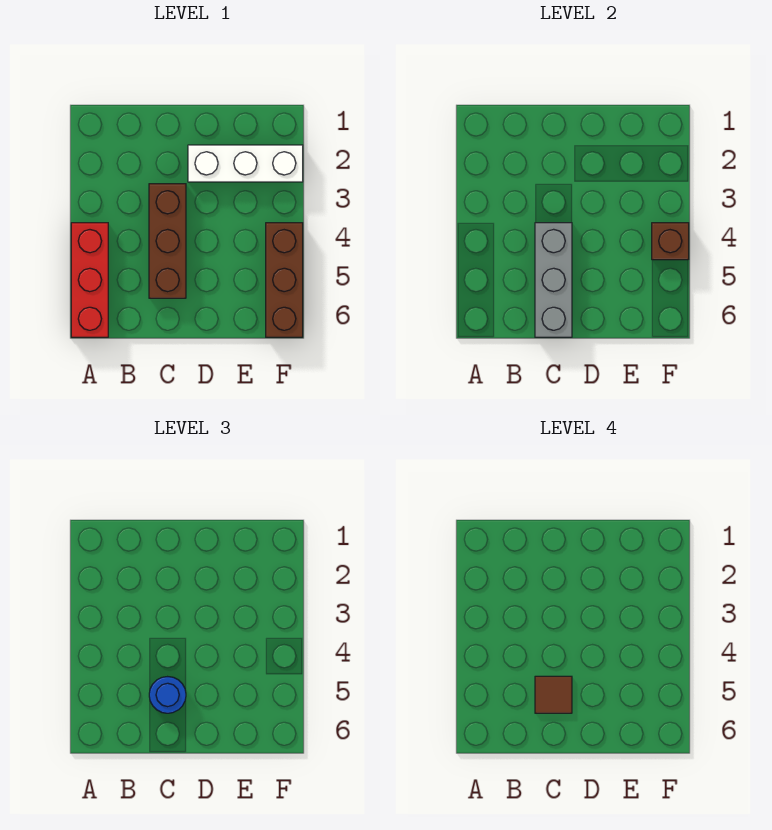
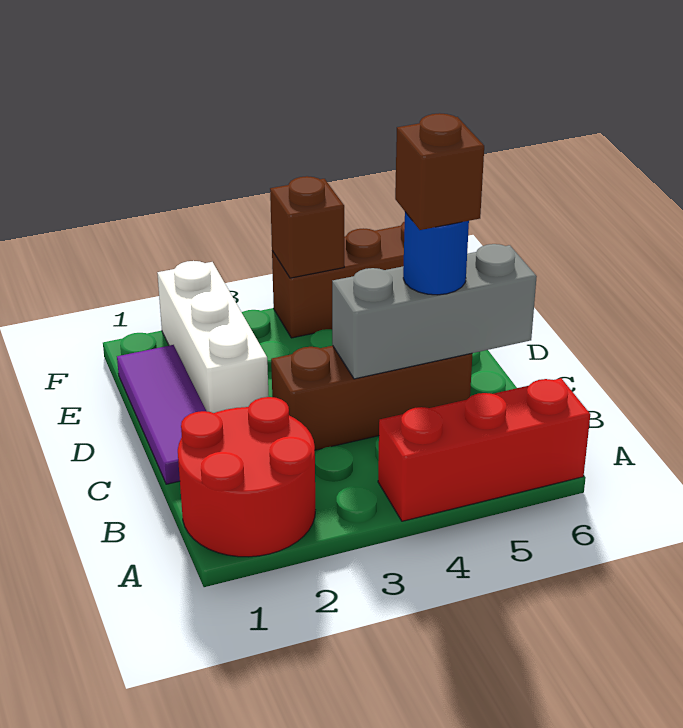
none -> red round brick A1:B2 level 1
none -> purple tile C1:E1 level 1
brown tile C5 level 4 -> brown brick C5 level 4

